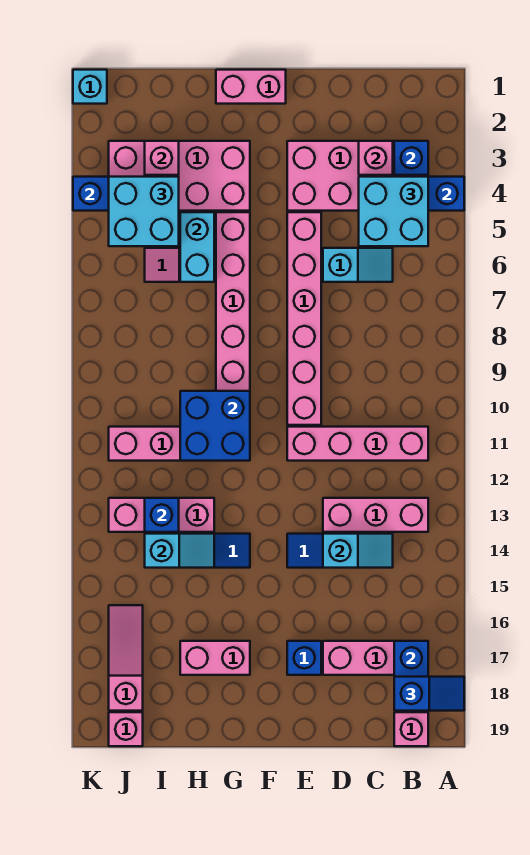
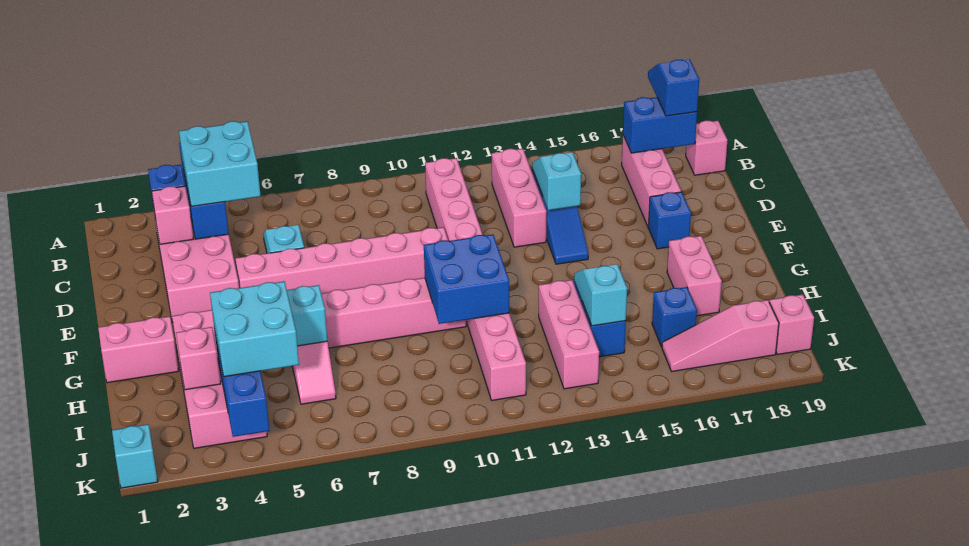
pink brick F1:G1 level 1 -> pink brick G1:G2 level 1
blue brick I13 level 2 -> blue brick I16 level 1

